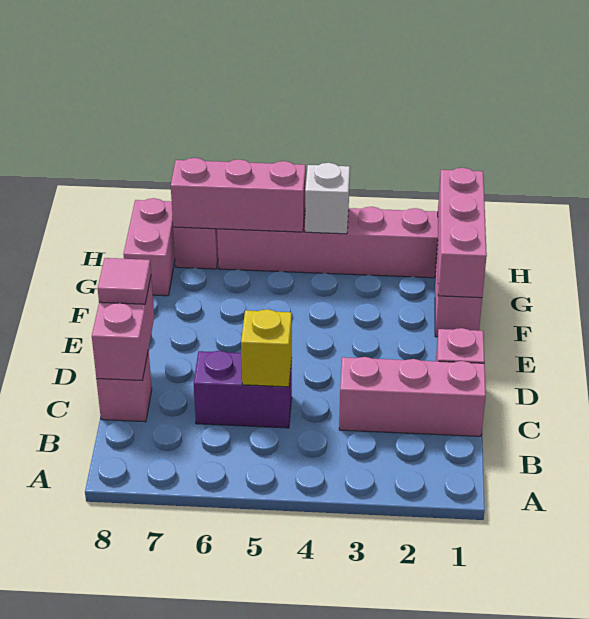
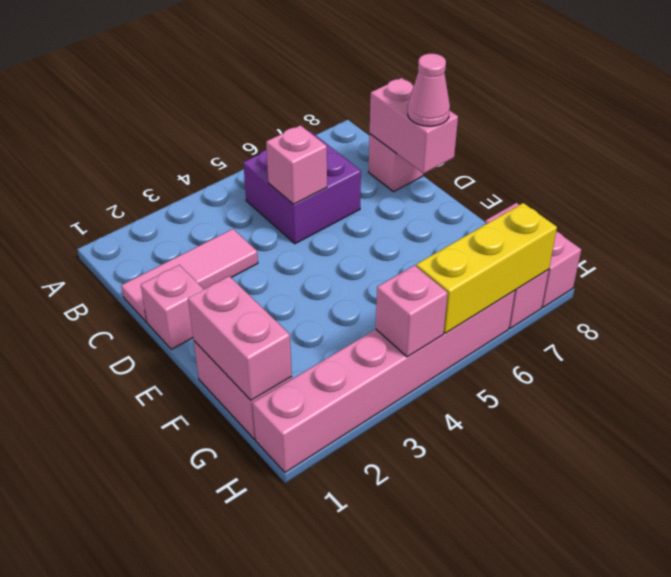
pink brick C1:C3 level 1 -> pink tile C1:C3 level 1
purple brick C5:C6 level 1 -> purple brick B5:C6 level 1
yellow brick C5 level 2 -> pink brick C5 level 2
pink tile D8 level 3 -> pink cone D8 level 3
pink brick F1:H1 level 2 -> pink brick F1:G1 level 2
white brick H4 level 2 -> pink brick H4 level 2
pink brick H5:H7 level 2 -> yellow brick H5:H7 level 2

